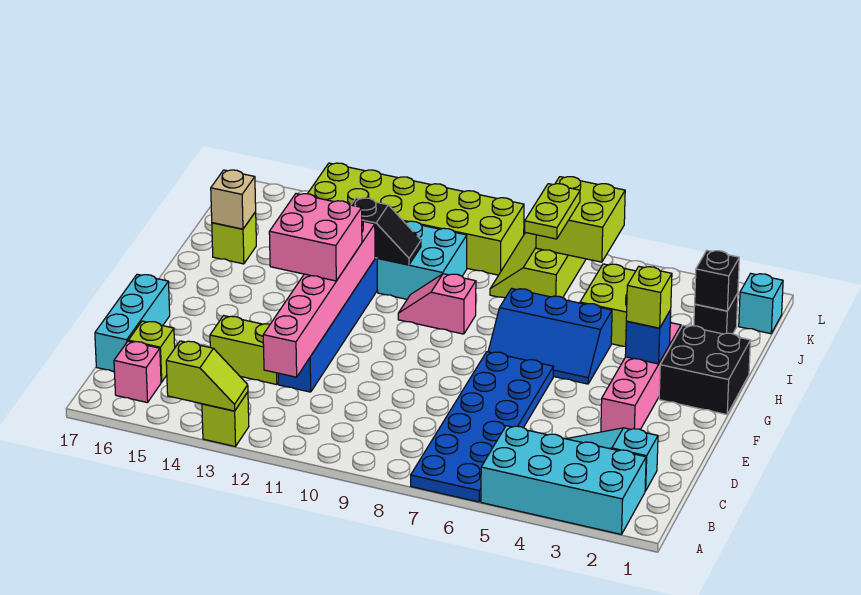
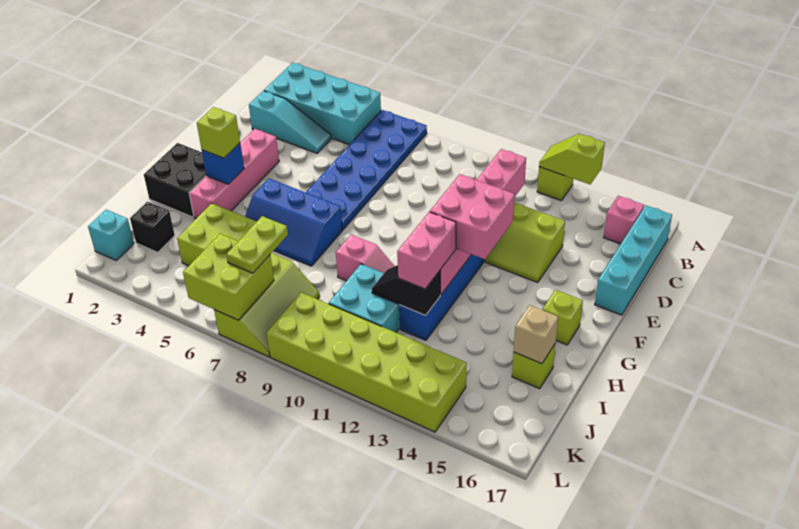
lime brick C16 level 1 -> lime brick G16 level 1
cyan brick C17:E17 level 1 -> cyan brick B17:E17 level 1
blue slope G5:H7 level 1 top H -> blue slope G5:H7 level 1 top G
none -> pink brick H12:I12 level 3
black brick J2 level 2 -> none

